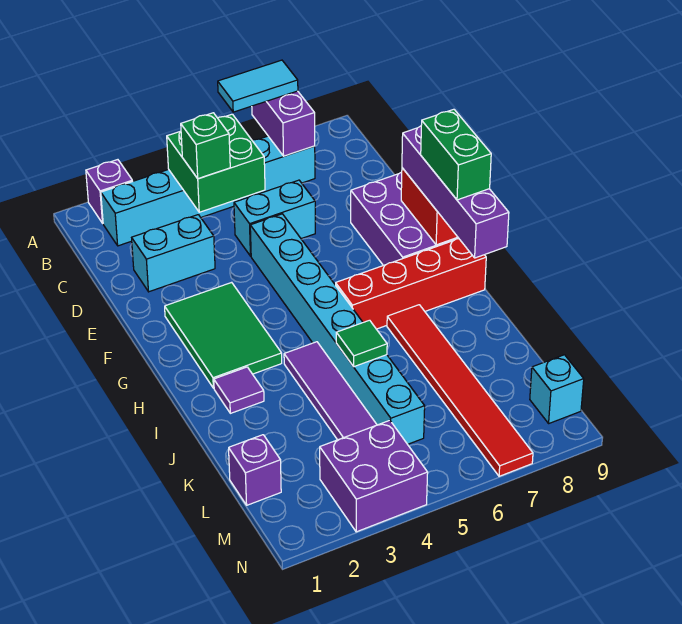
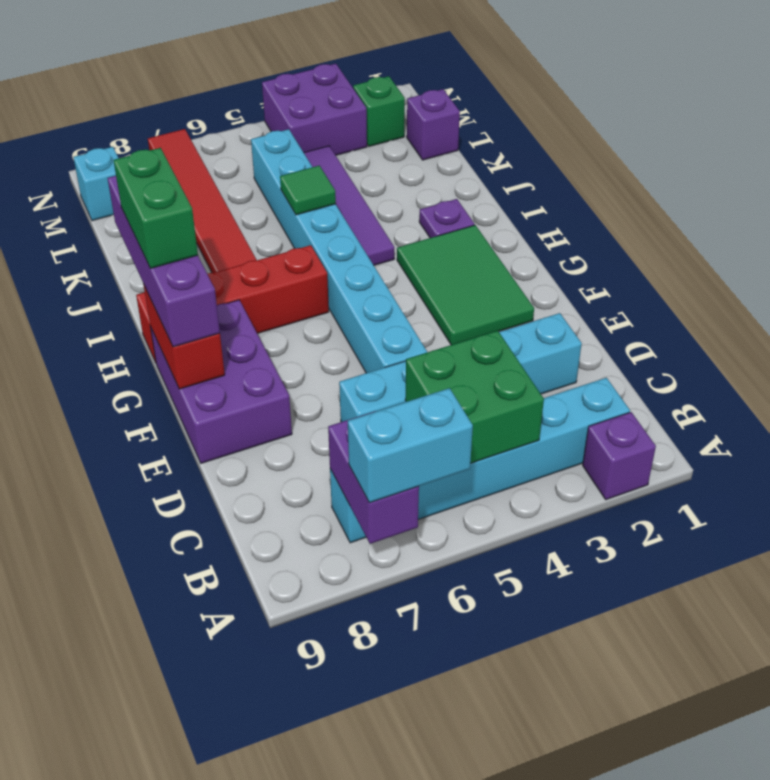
cyan tile A6:A7 level 3 -> cyan brick A6:A7 level 3
green brick C4 level 3 -> green brick M2 level 1
purple tile I2 level 1 -> purple plate I2 level 1

